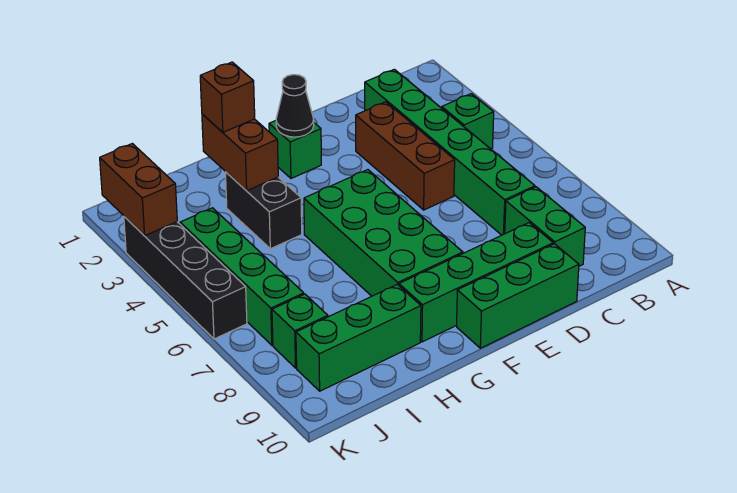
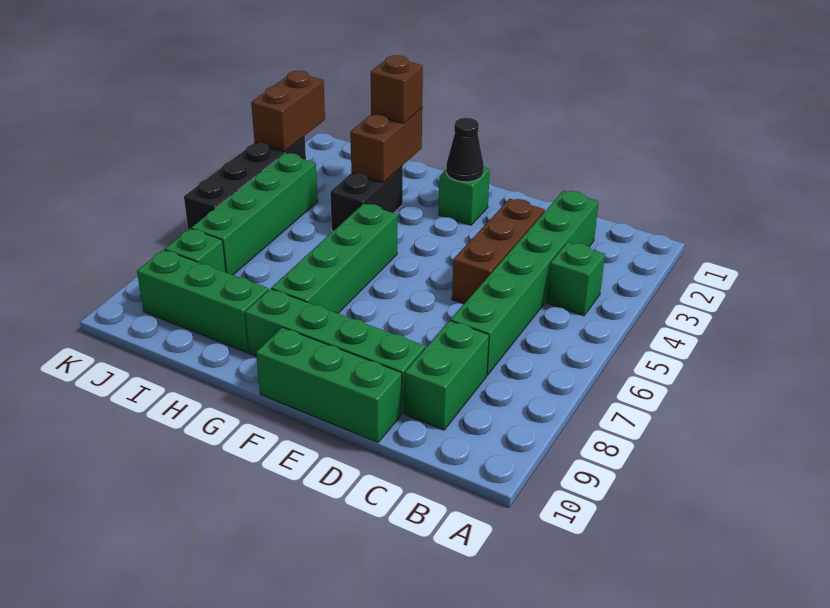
green brick F5:G8 level 1 -> green brick G5:G8 level 1

